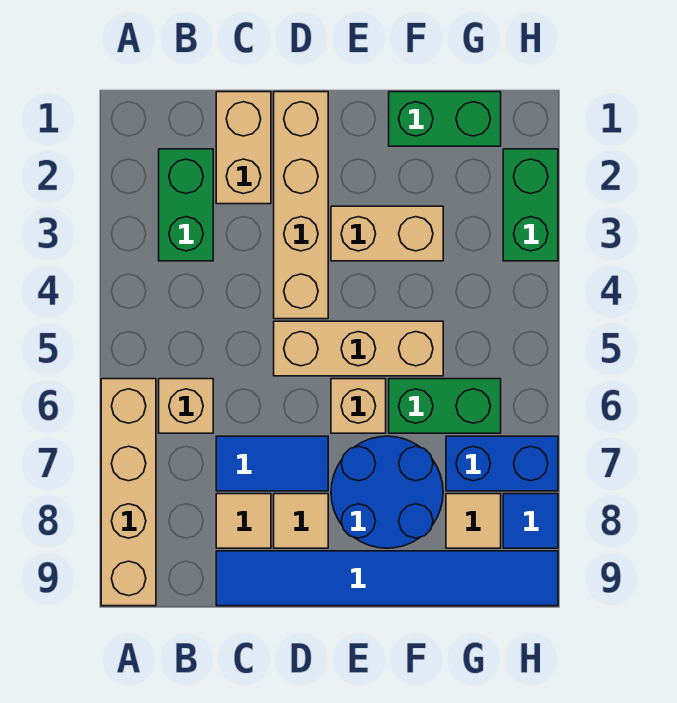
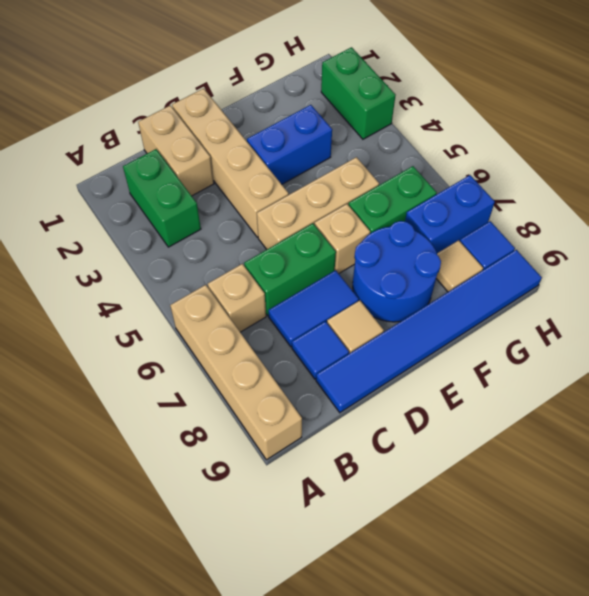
tan tile C8 level 1 -> blue tile C8 level 1
tan brick E3:F3 level 1 -> blue brick E3:F3 level 1
green brick F1:G1 level 1 -> green brick C6:D6 level 1

